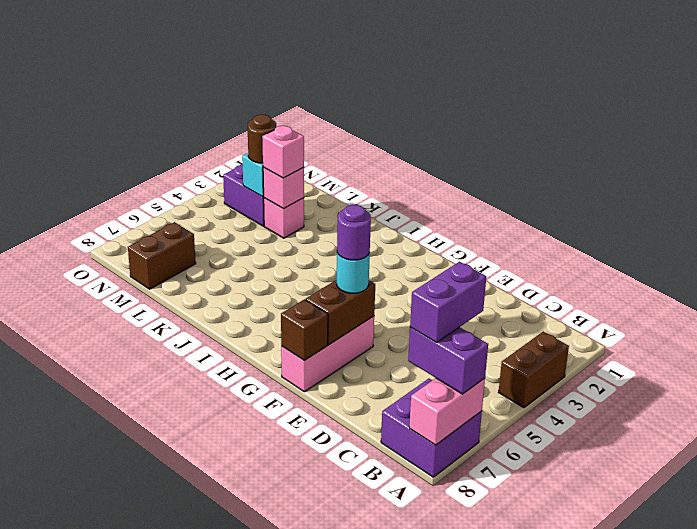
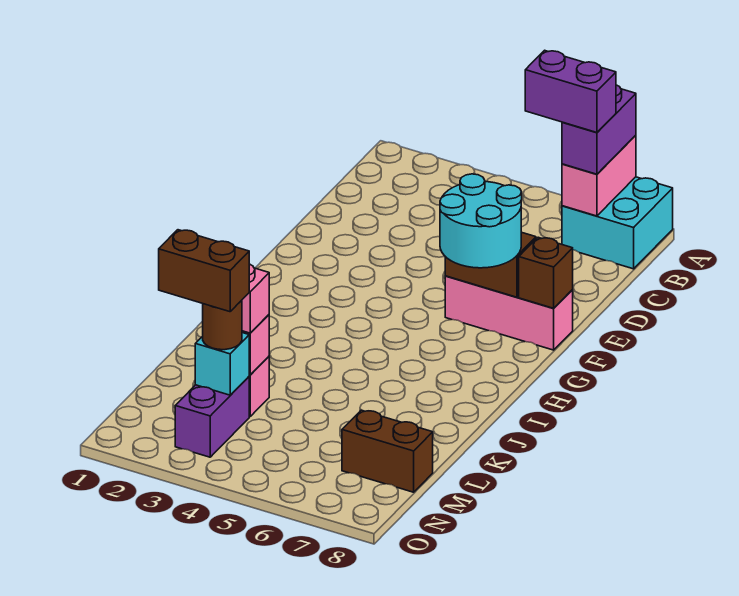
brown brick A3:A4 level 1 -> brown brick M2:M3 level 4
purple brick A7:B8 level 1 -> cyan brick A7:B8 level 1
pink brick A7:A8 level 2 -> pink brick A7:B7 level 2
cyan round brick F6 level 3 -> cyan round brick F6:G7 level 3
purple round brick F6 level 4 -> none

